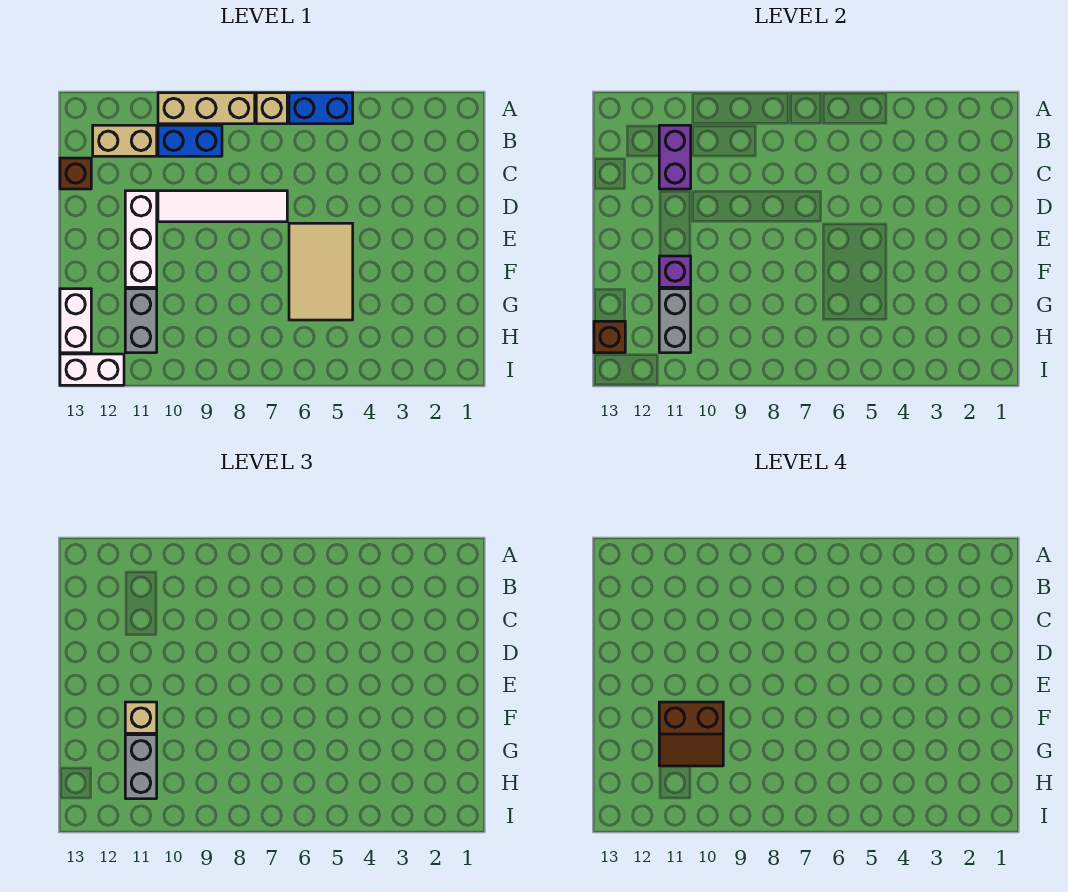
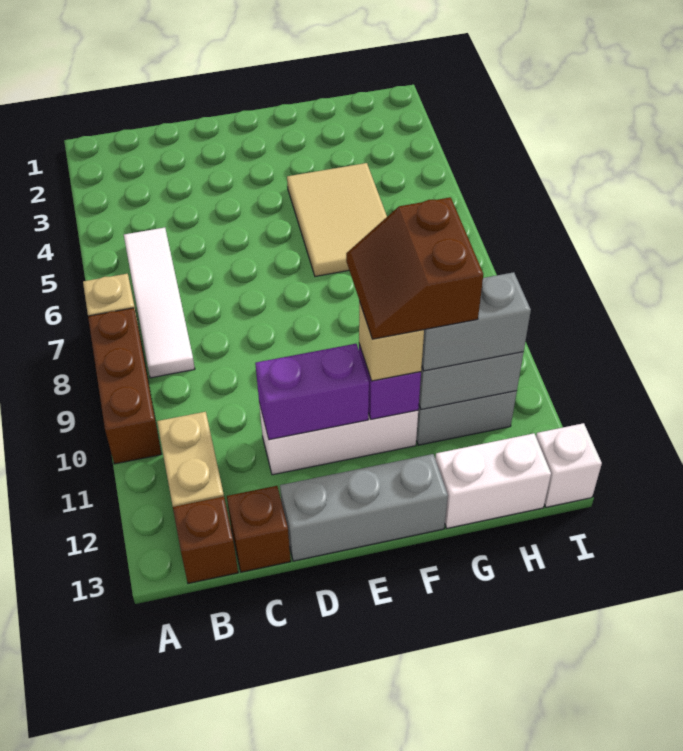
blue brick A5:A6 level 1 -> none
tan brick A8:A10 level 1 -> brown brick A8:A10 level 1
blue brick B9:B10 level 1 -> none
purple brick B11:C11 level 2 -> purple brick D11:E11 level 2
white tile D7:D10 level 1 -> white tile B5:B8 level 1
none -> grey brick D13:F13 level 1
tan tile E5:G6 level 1 -> tan tile F4:G6 level 1
brown slope F10:G11 level 4 top F -> brown slope F10:G11 level 4 top G
brown brick H13 level 2 -> brown brick B13 level 1
white brick I12:I13 level 1 -> white brick I13 level 1

